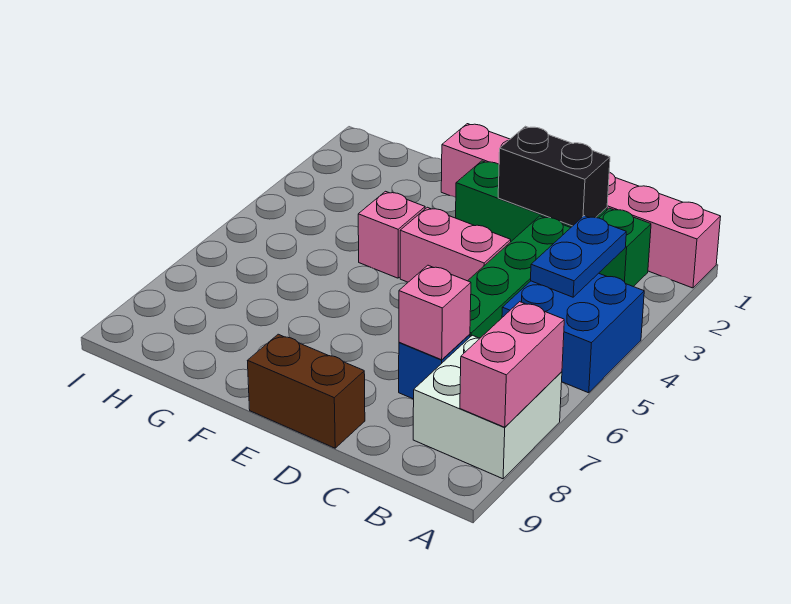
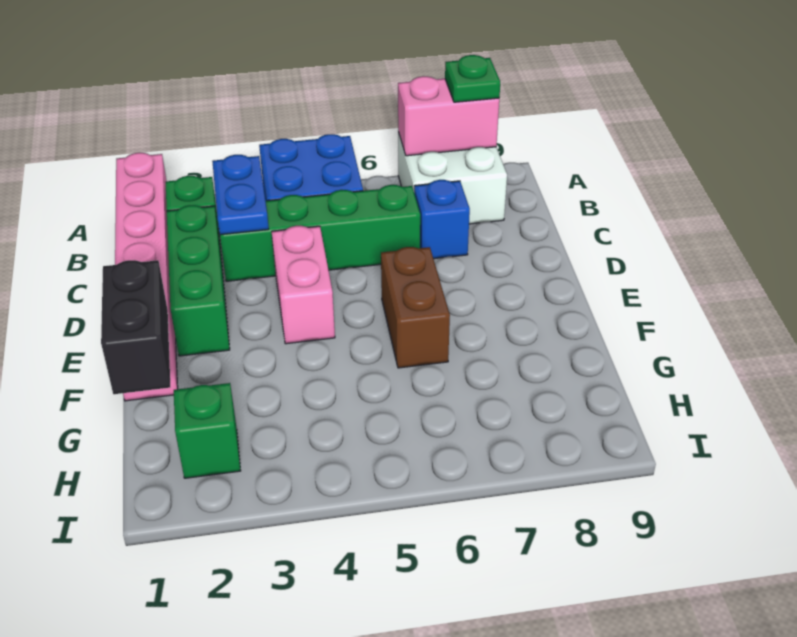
none -> green plate A8 level 3
blue plate B3:B4 level 2 -> blue plate B3:C3 level 2
black brick C2:D2 level 2 -> black brick F1:G1 level 2
pink brick C7 level 2 -> none
brown brick D9:E9 level 1 -> brown brick E6:F6 level 1
pink brick F4 level 1 -> none
none -> green brick H2 level 1

